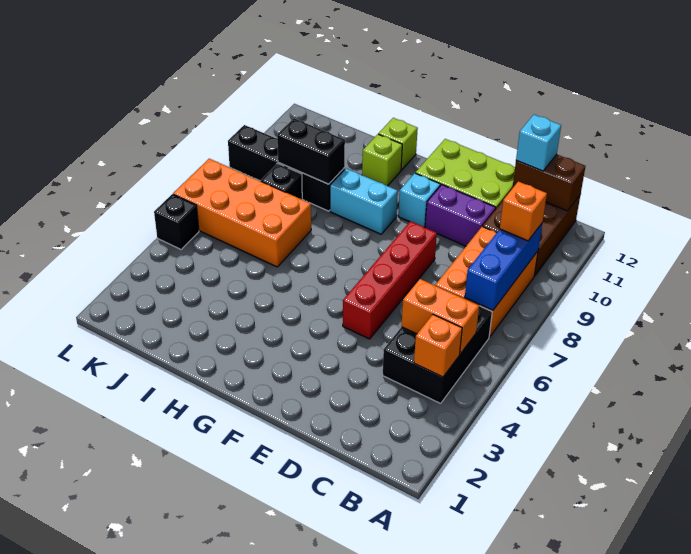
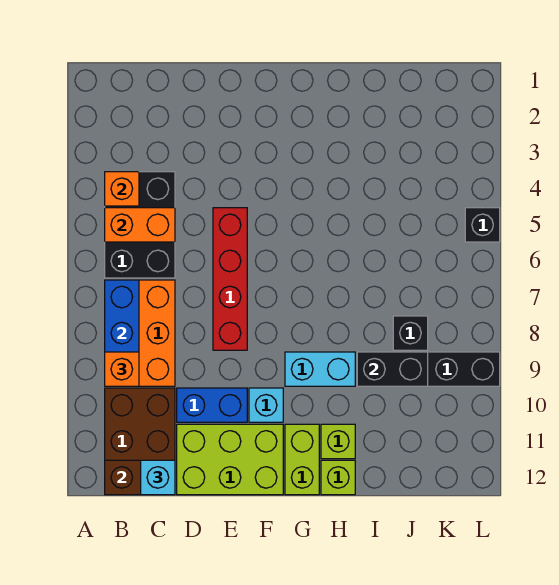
purple brick D10:E10 level 1 -> blue brick D10:E10 level 1
none -> lime brick G11:G12 level 1
orange brick I6:L7 level 1 -> none

